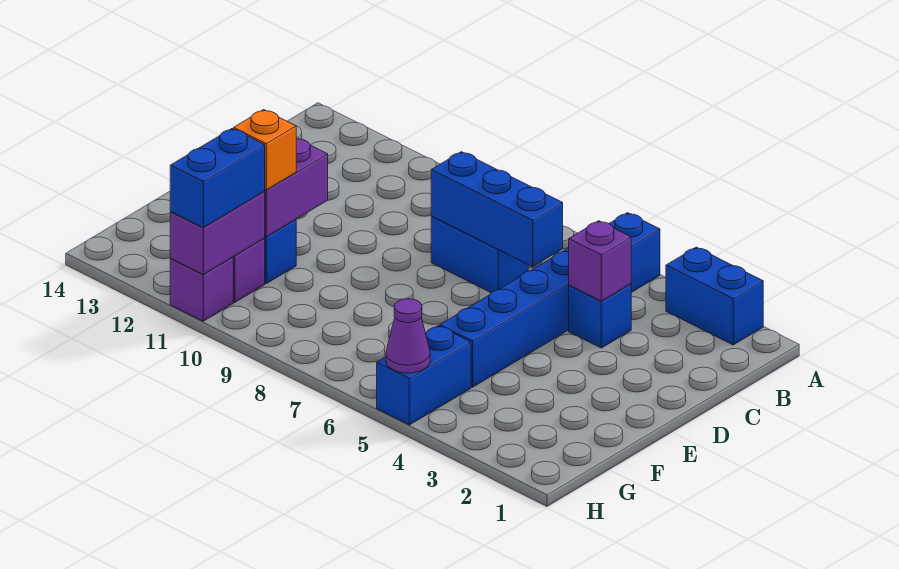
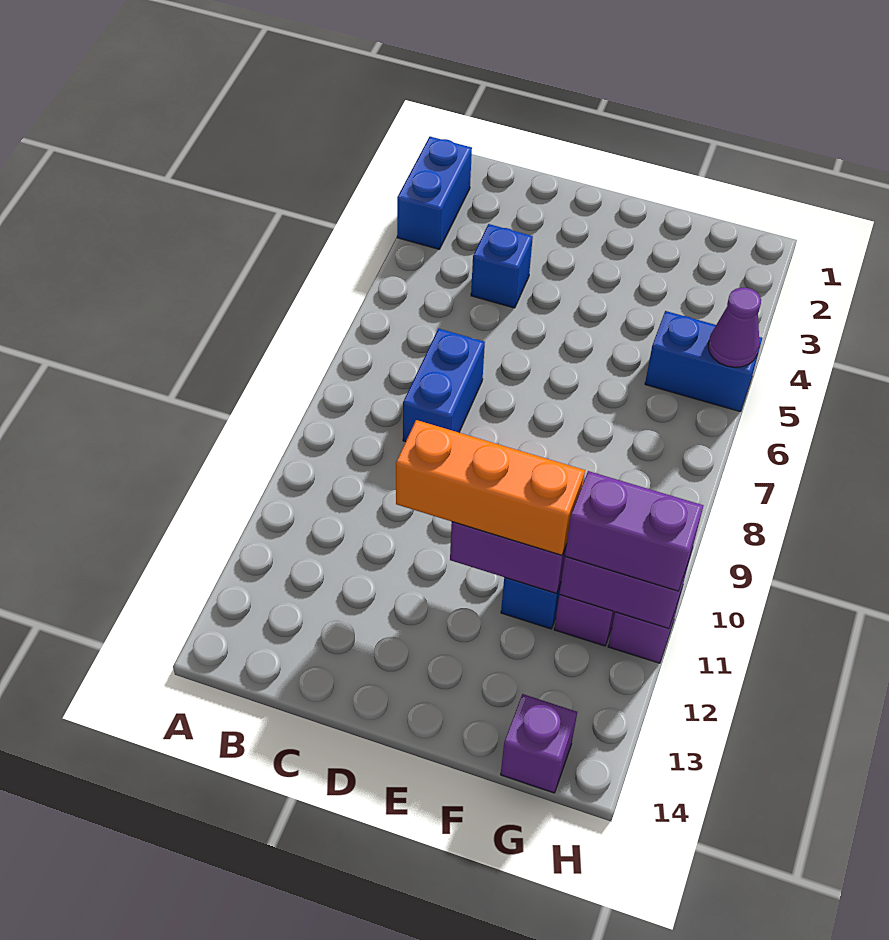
blue brick A5:F5 level 1 -> none
purple brick C4 level 2 -> purple brick G14 level 1
blue brick C6:C8 level 2 -> none
orange brick F11 level 3 -> orange brick D11:F11 level 3
blue brick G11:H11 level 3 -> purple brick G11:H11 level 3

